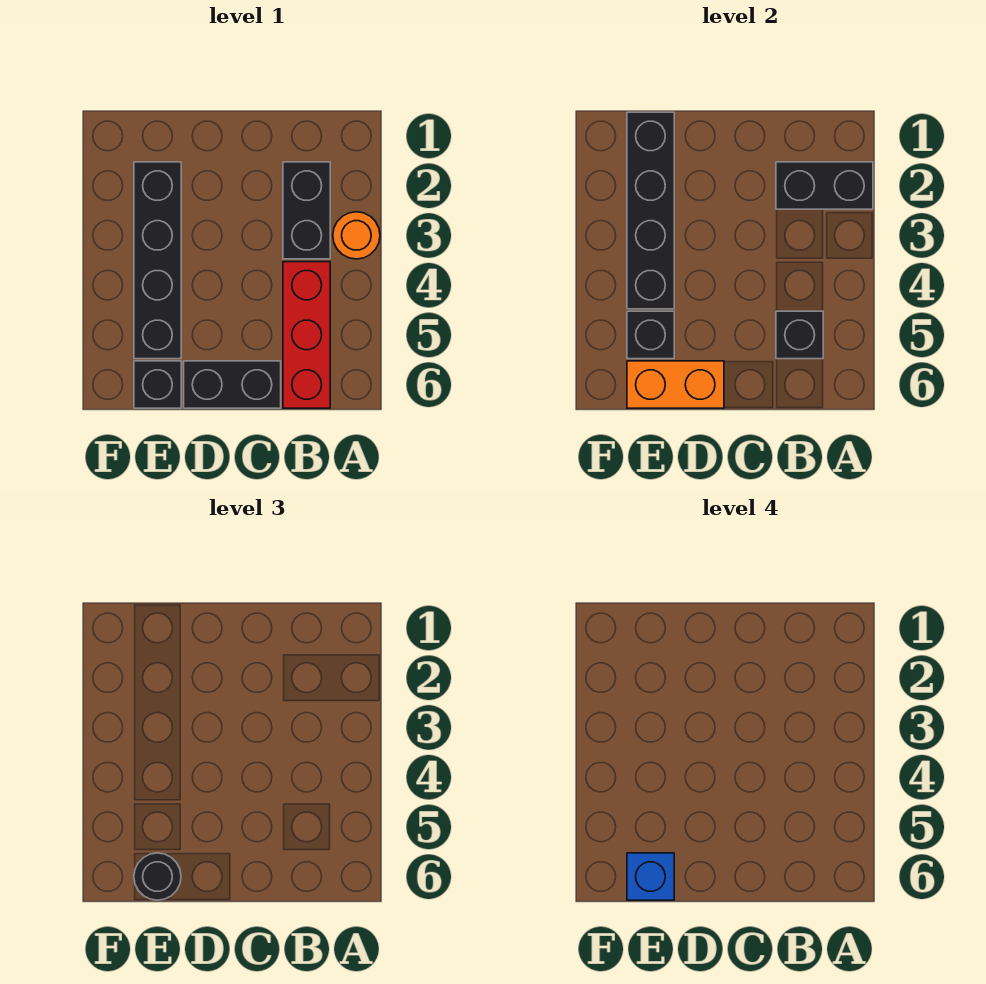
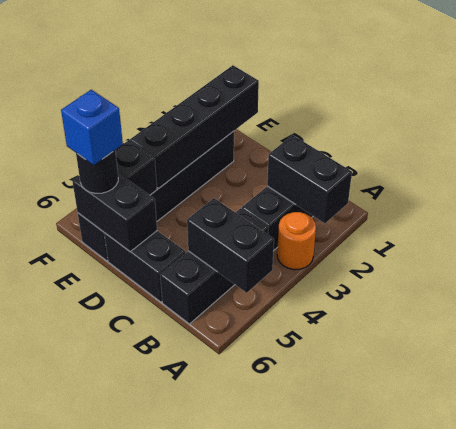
red brick B4:B6 level 1 -> black brick B4:B6 level 1
black brick B5 level 2 -> black brick A5:B5 level 2
orange brick D6:E6 level 2 -> black brick D6:E6 level 2

